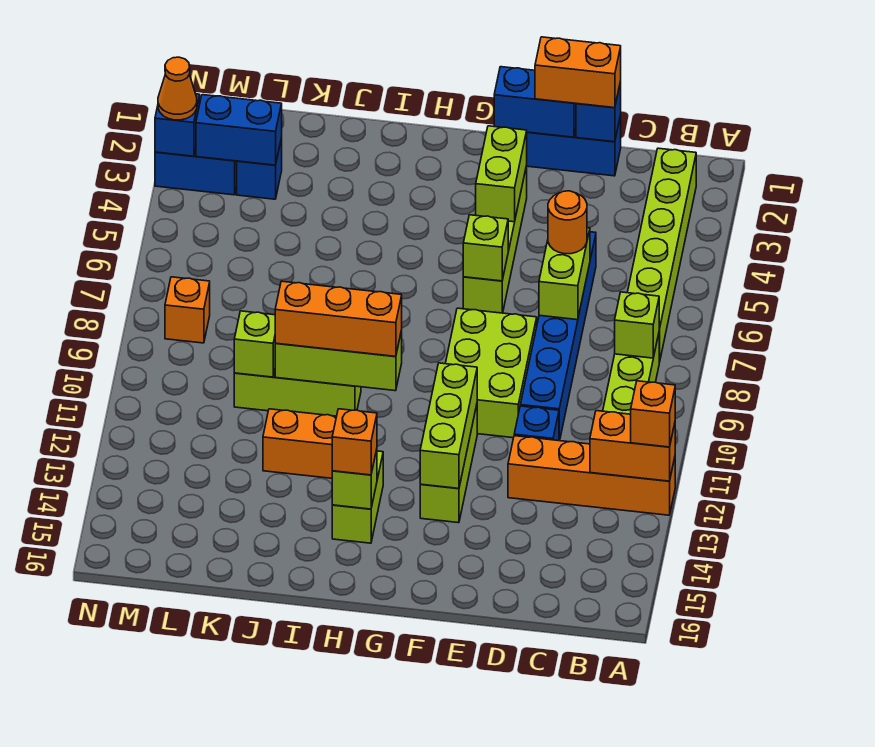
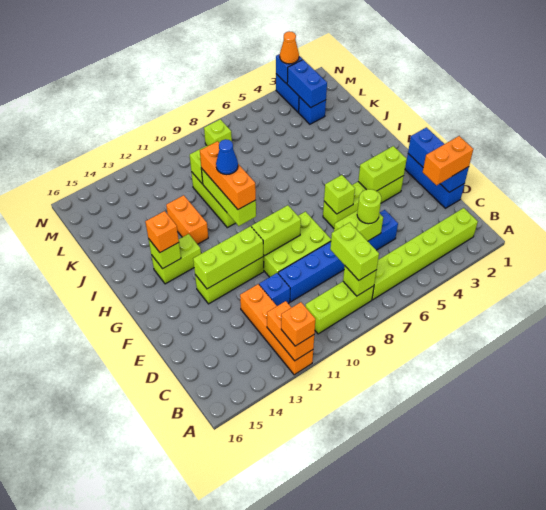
none -> lime brick B8:C8 level 3
orange brick D1:E1 level 3 -> orange brick D1:D2 level 3
orange round brick D6 level 3 -> lime round brick D6 level 3
none -> lime brick F9:F10 level 2
none -> blue cone I10 level 4
orange brick M8 level 1 -> lime brick M8 level 1

